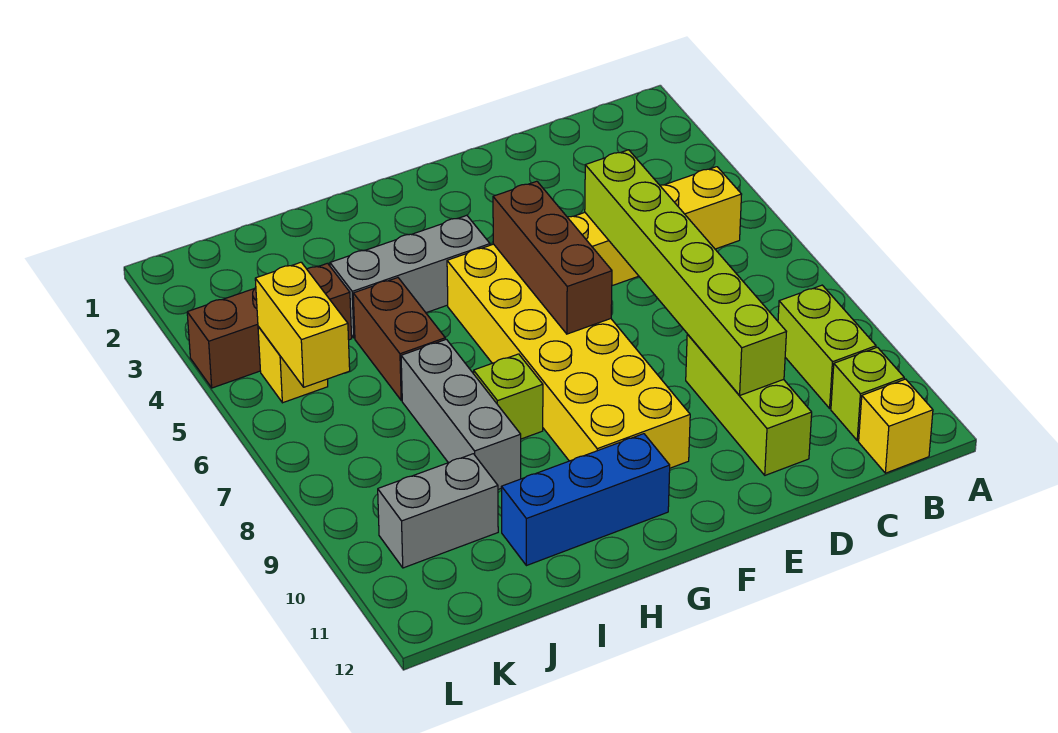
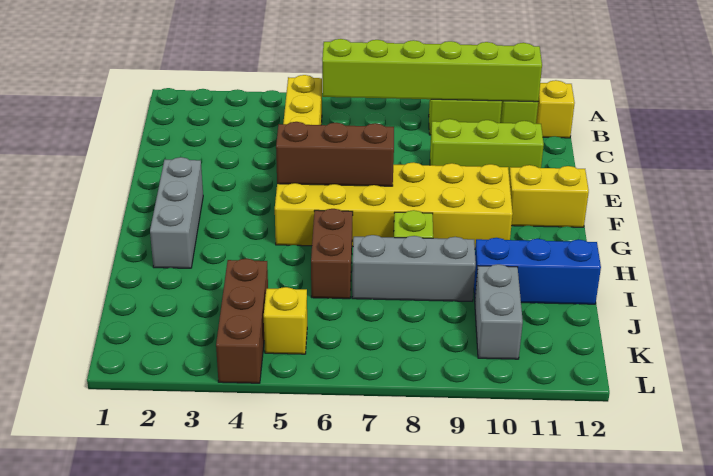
lime brick D5:D10 level 2 -> lime brick B6:B11 level 2
grey brick G4:I4 level 1 -> grey brick F2:H2 level 1
blue brick G11:I11 level 1 -> blue brick I10:I12 level 1
brown brick I5:I6 level 1 -> brown brick H6:I6 level 1
yellow brick K5:K6 level 2 -> yellow brick F11:F12 level 1

